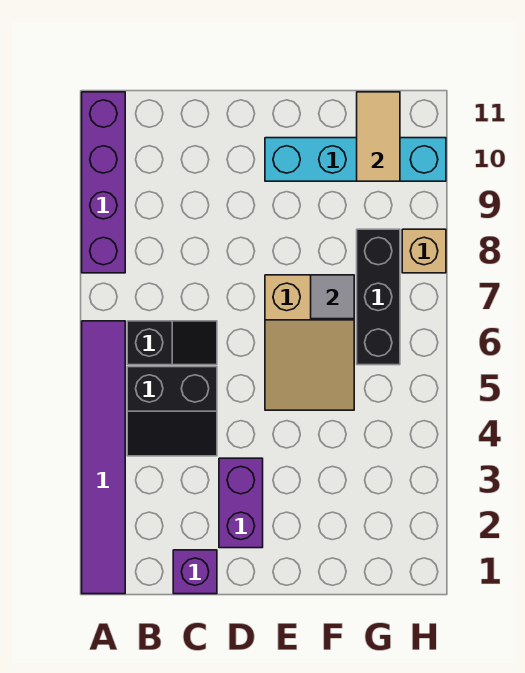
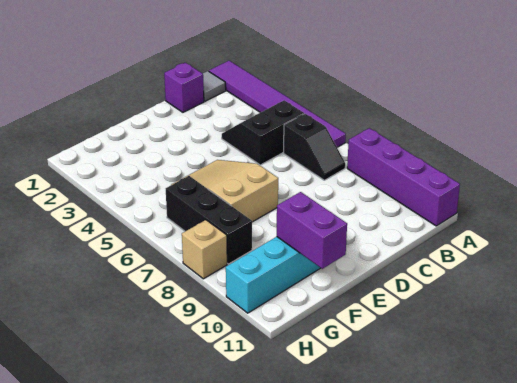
black slope B6:C6 level 1 top B -> black slope B6:B7 level 1 top 6
purple brick D2:D3 level 1 -> purple brick F10:F11 level 2
grey tile F7 level 2 -> grey tile B1 level 1
tan tile G10:G11 level 2 -> none

